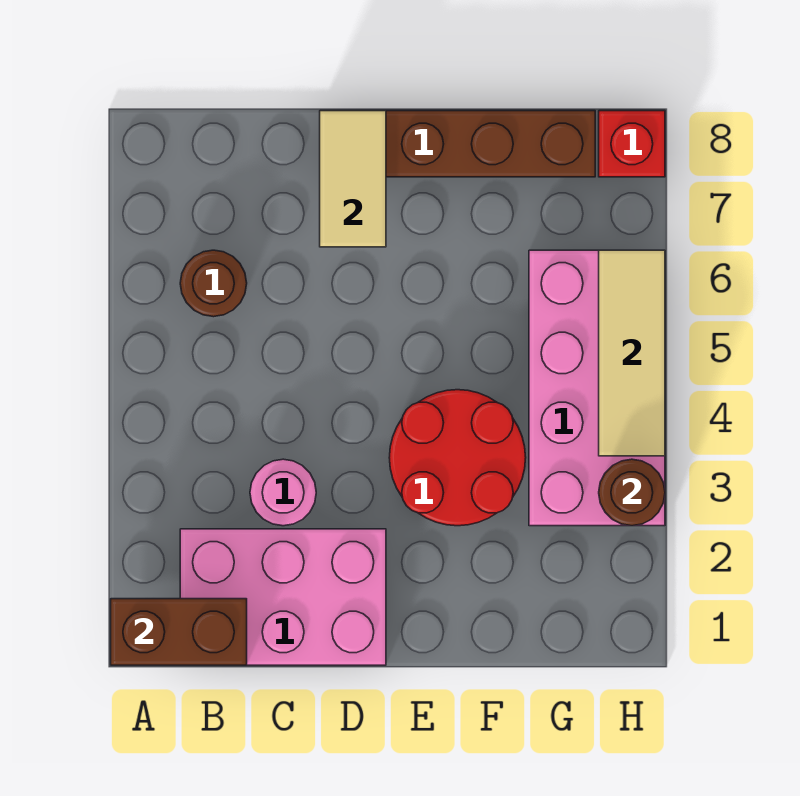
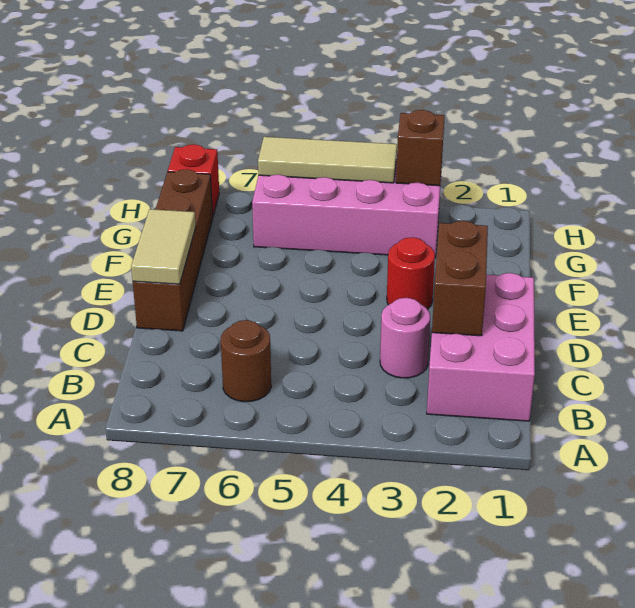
brown brick A1:B1 level 2 -> brown brick C2:D2 level 2
tan tile D7:D8 level 2 -> tan tile D8:E8 level 2
red round brick E3:F4 level 1 -> red round brick E3 level 1
brown round brick H3 level 2 -> brown brick H3 level 2

